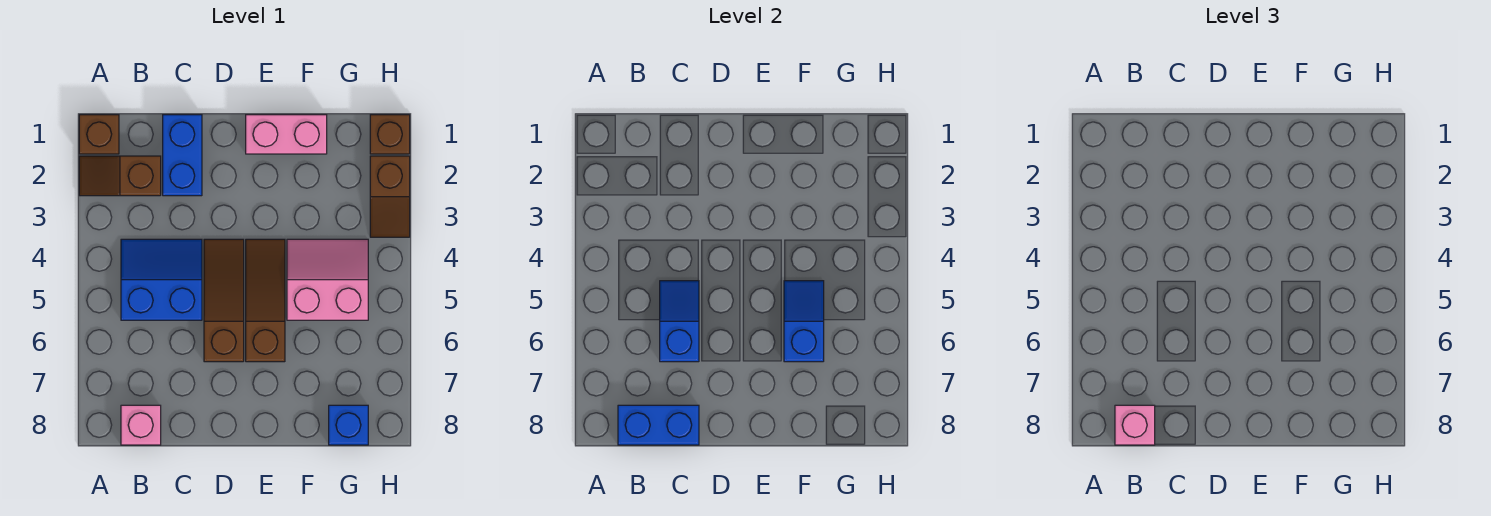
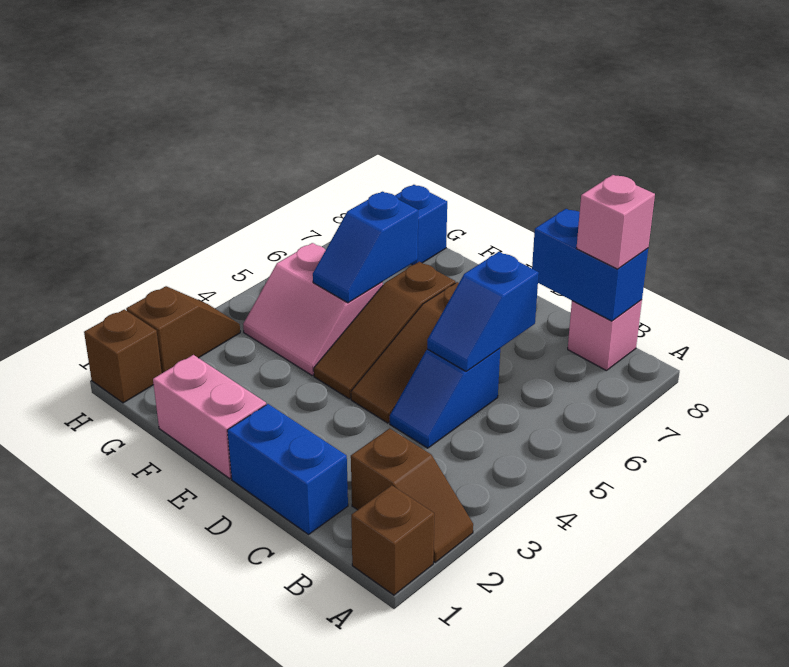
blue slope B4:C5 level 1 top 5 -> blue slope C4:C5 level 1 top 5
blue brick C1:C2 level 1 -> blue brick C1:D1 level 1

